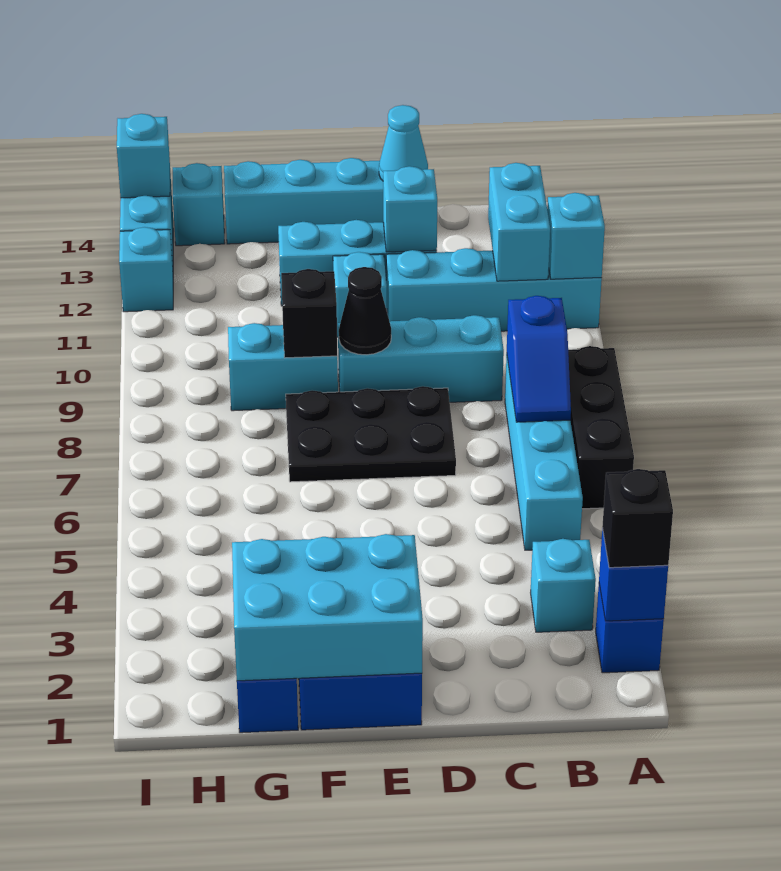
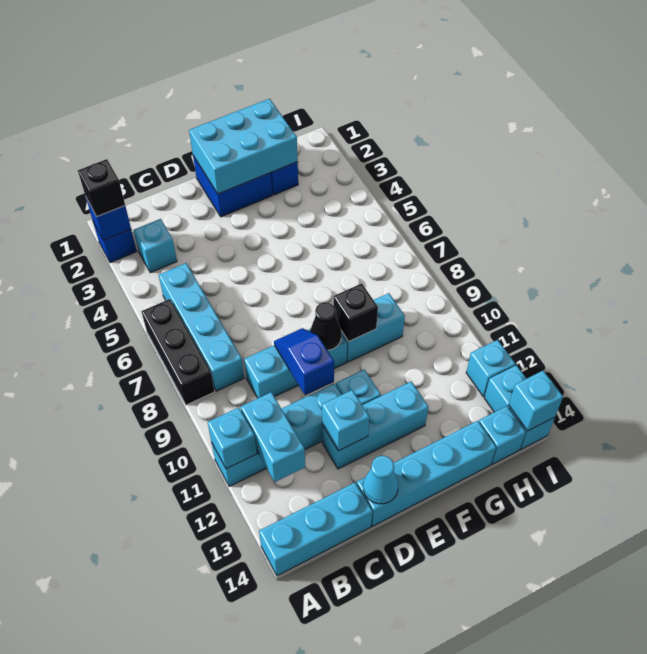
none -> cyan brick A14:C14 level 1
blue slope B7:B8 level 2 top 8 -> blue slope D9:D10 level 2 top 10
black plate D7:F8 level 1 -> none

